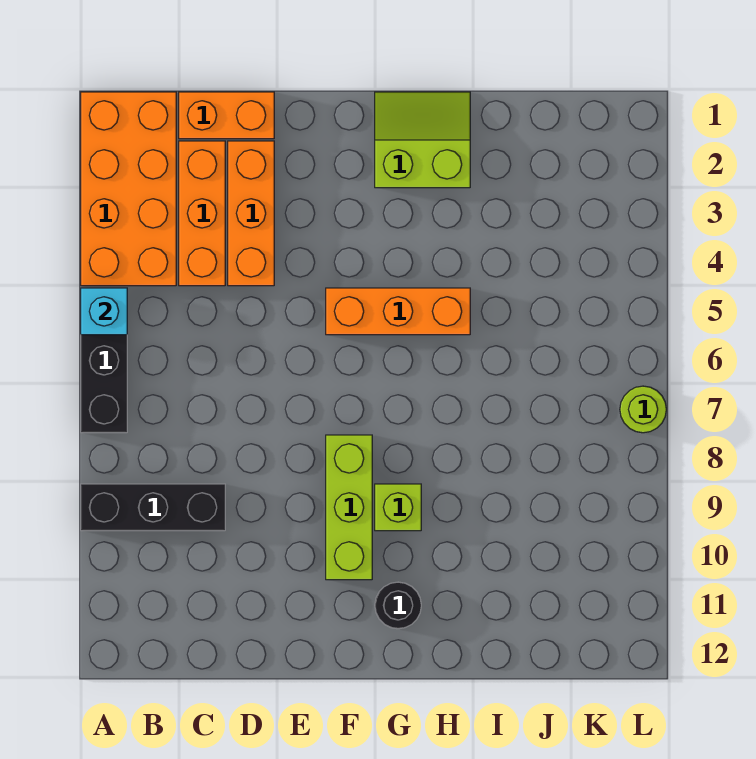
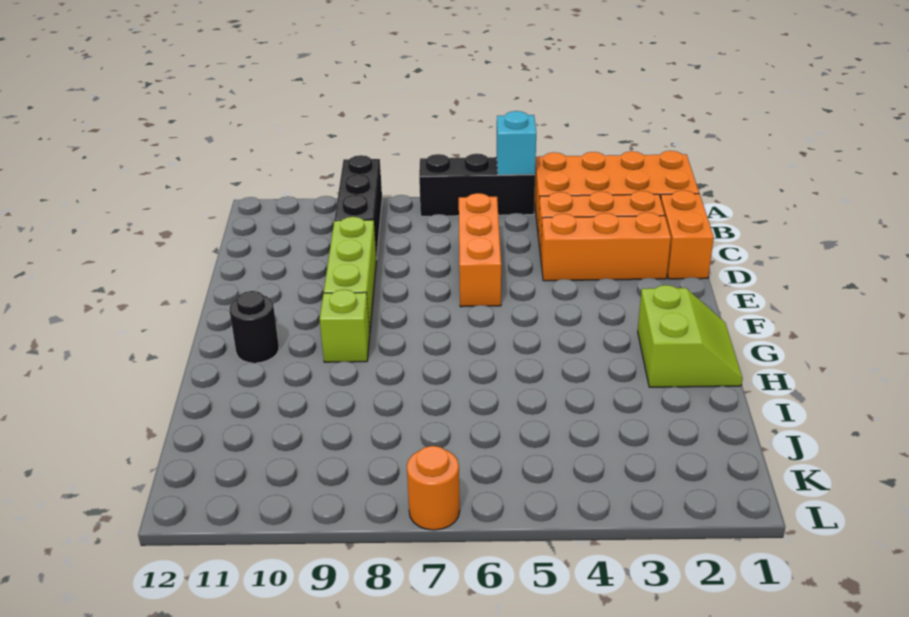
orange brick F5:H5 level 1 -> orange brick C6:E6 level 1
lime brick F8:F10 level 1 -> lime brick D9:F9 level 1
lime round brick L7 level 1 -> orange round brick L7 level 1

